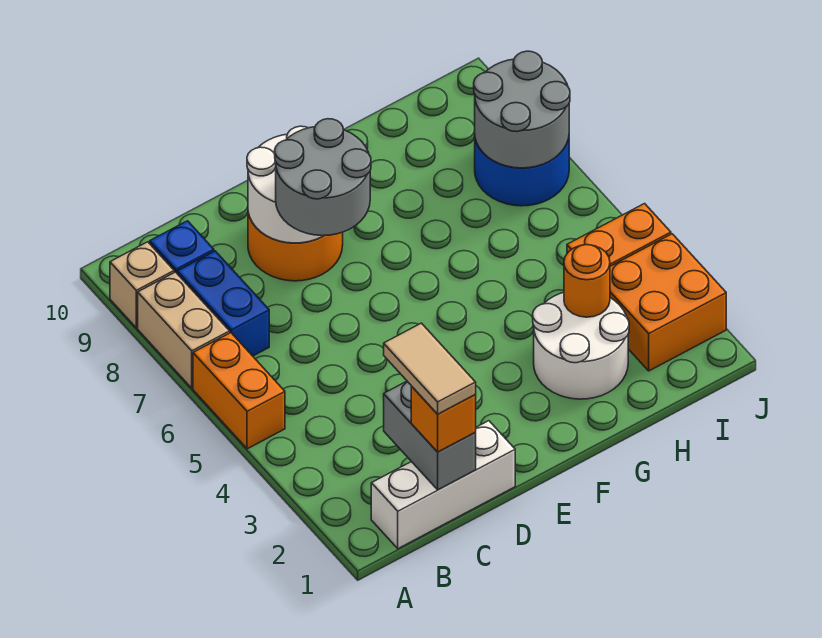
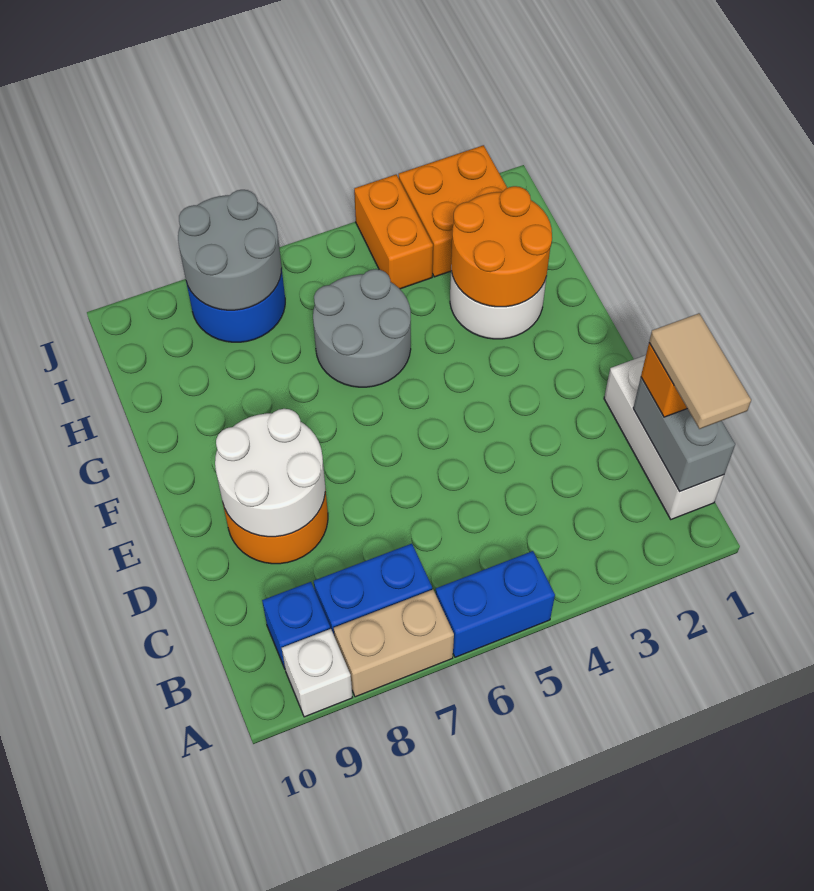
orange brick A5:A6 level 1 -> blue brick A5:A6 level 1
tan brick A9 level 1 -> white brick A9 level 1
grey brick C1:C2 level 2 -> grey brick B1:C1 level 2
tan tile C1:C2 level 4 -> tan tile B1:C1 level 4
grey round brick D7:E8 level 3 -> grey round brick G5:H6 level 1
orange round brick H3 level 2 -> orange round brick G2:H3 level 2

